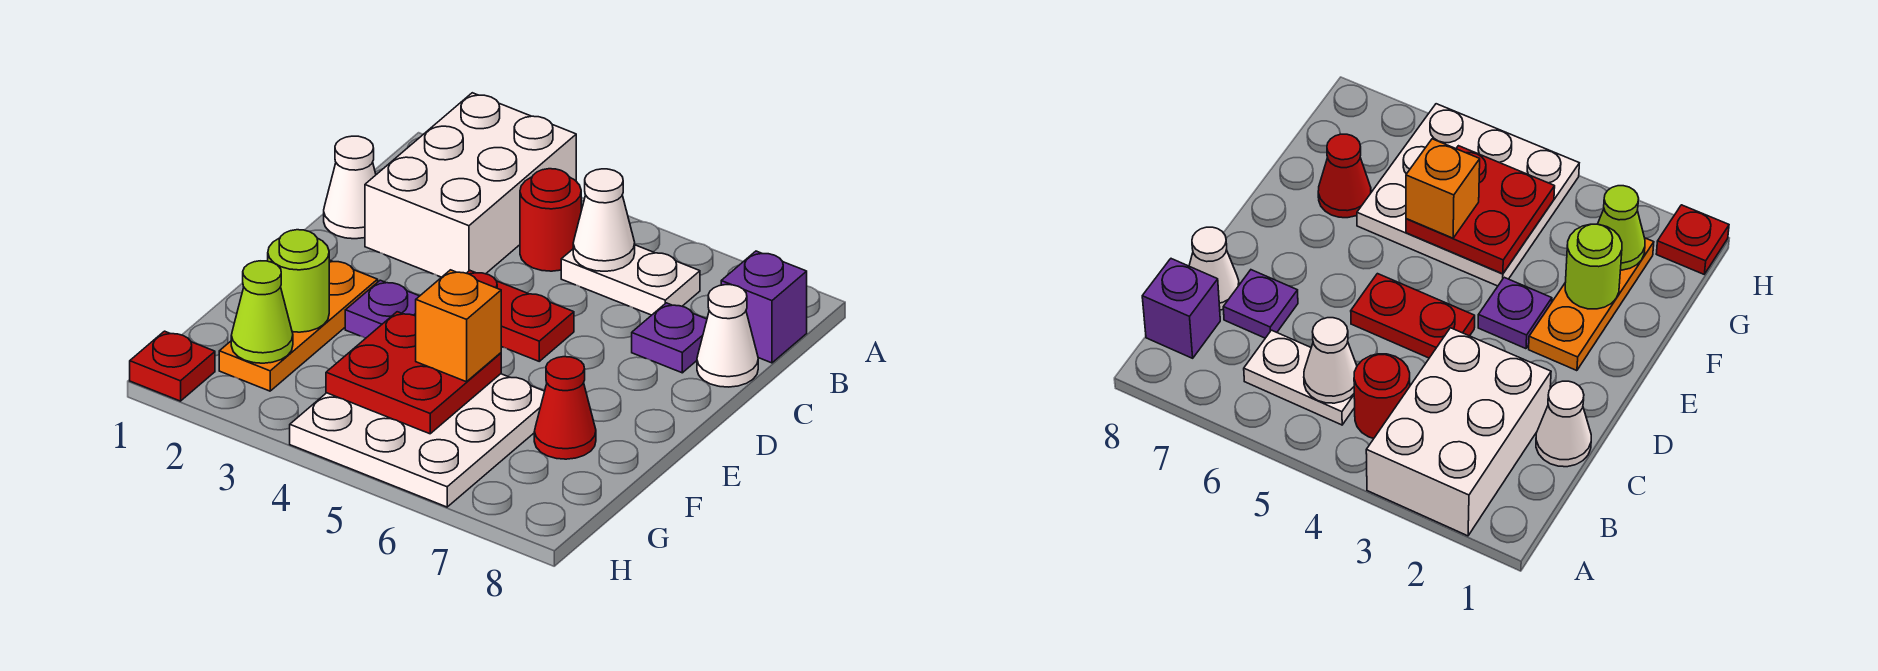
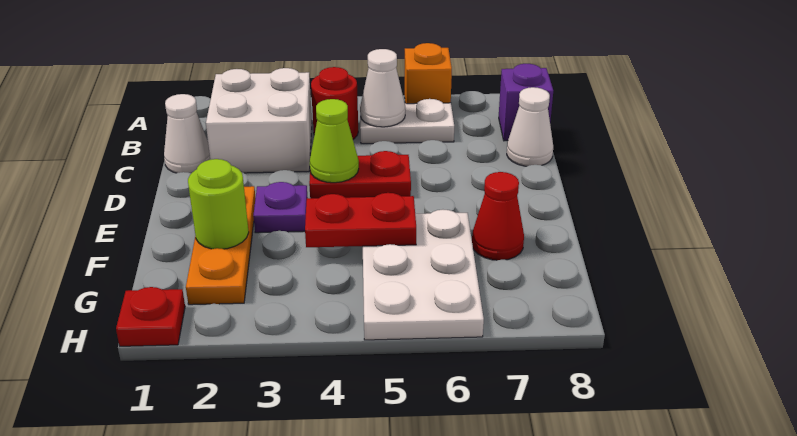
white brick A2:C3 level 1 -> white brick B2:C3 level 1
purple plate C7 level 1 -> none
white plate F4:H6 level 1 -> white plate F5:H6 level 1
red plate F4:G5 level 2 -> red plate F4:F5 level 2
orange brick F5 level 3 -> orange brick A6 level 1
lime cone G2 level 2 -> lime cone D4 level 2

